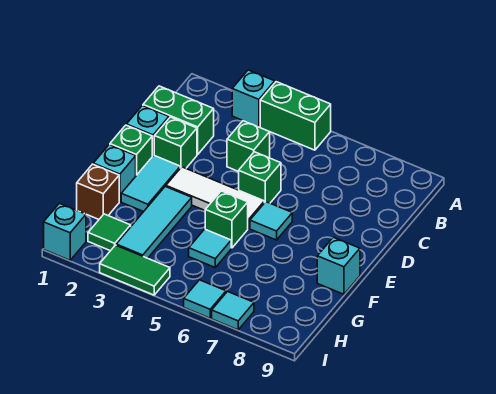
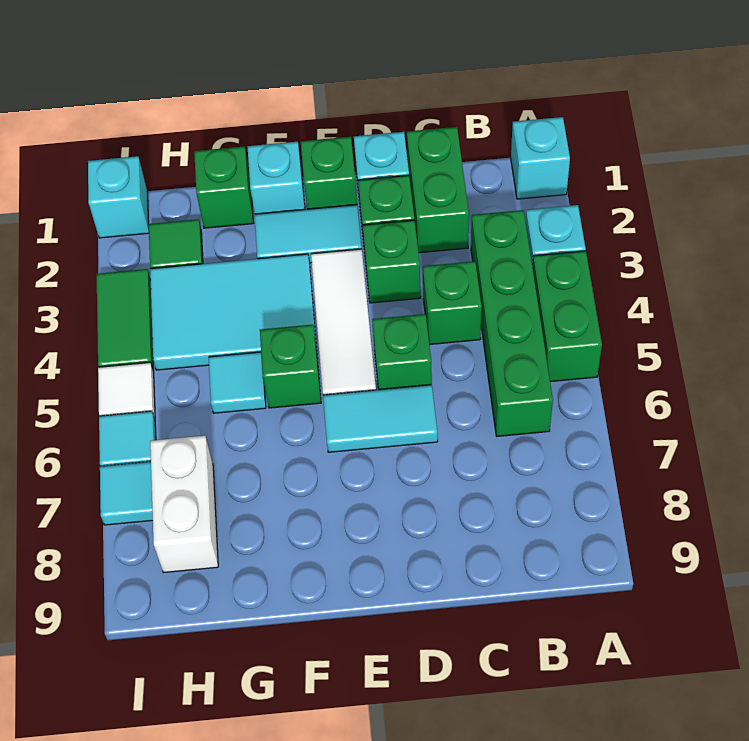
none -> green brick B3:B6 level 1
none -> green brick D3 level 1
cyan tile E6 level 1 -> cyan tile D6:E6 level 1
cyan tile F3:H3 level 1 -> cyan tile F3:H4 level 1
cyan brick F9 level 1 -> cyan brick A1 level 1
brown brick G1 level 1 -> green brick G1 level 1
none -> white brick H7:H8 level 1
none -> white tile I5 level 1

